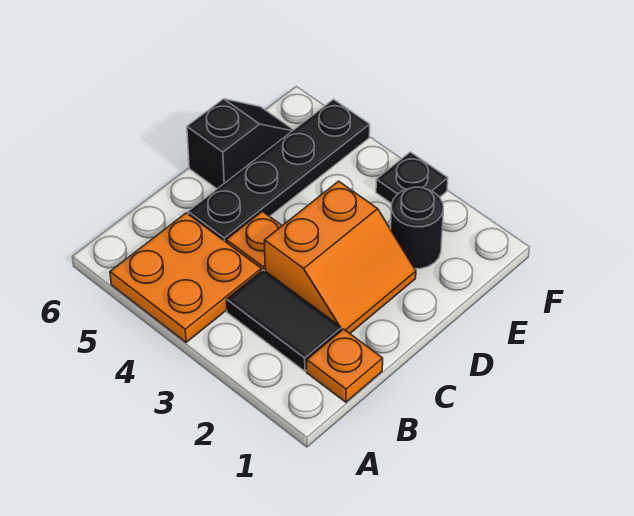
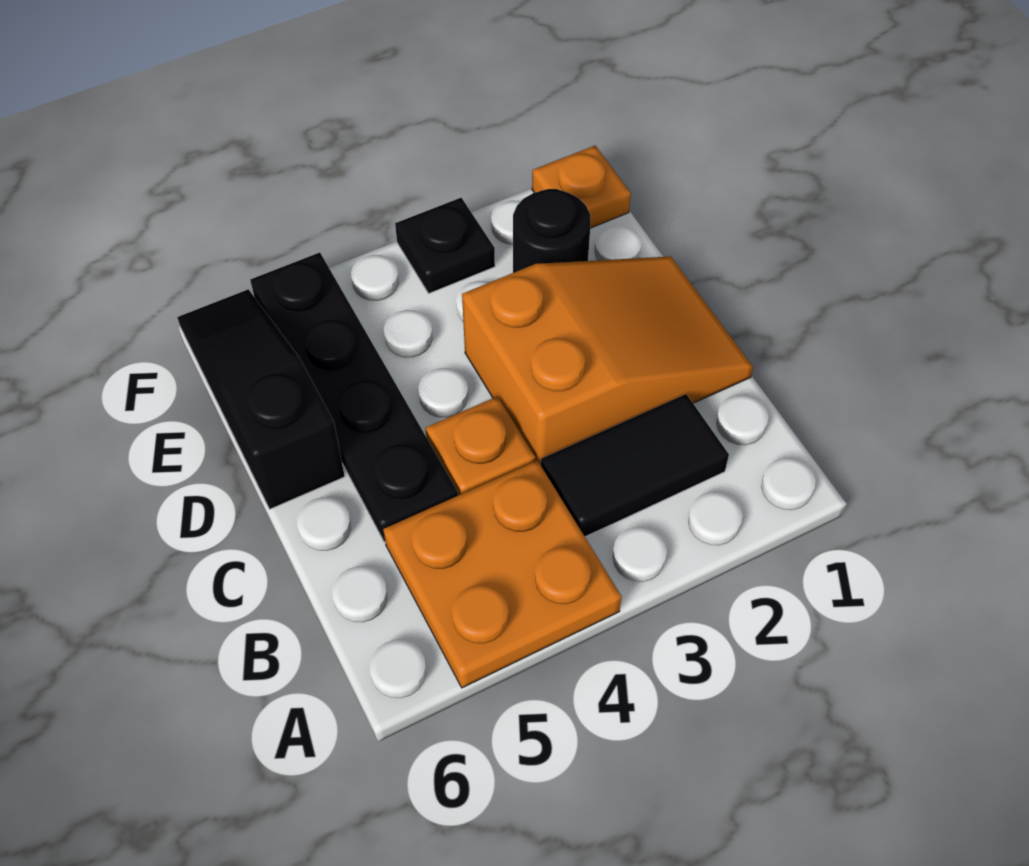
orange plate B1 level 1 -> orange plate F1 level 1
orange slope C2:D3 level 1 top 3 -> orange slope C1:D3 level 1 top 3
black slope D6:E6 level 1 top D -> black slope D6:F6 level 1 top D

